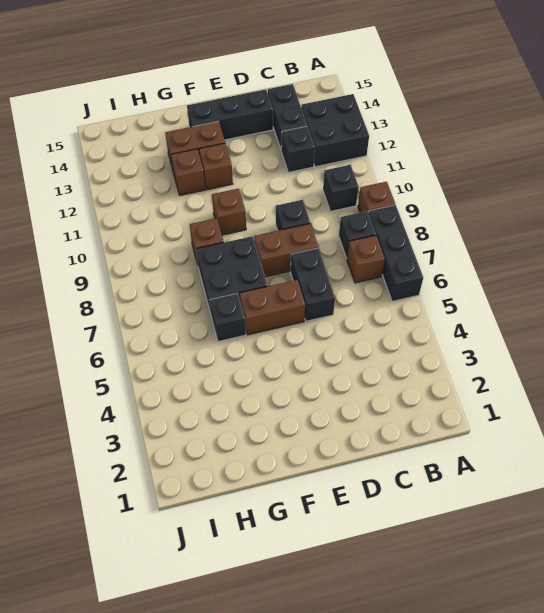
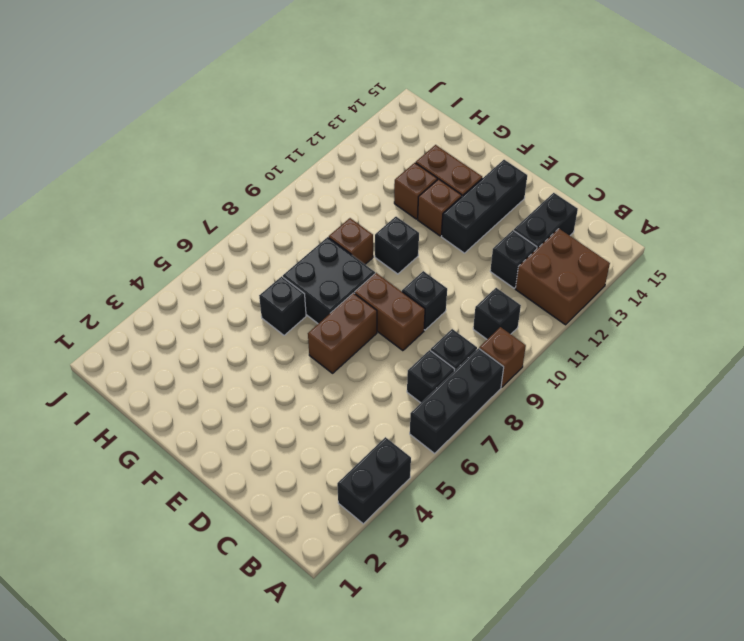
black brick A12:B13 level 1 -> brown brick A12:B13 level 1
brown brick B7 level 1 -> black brick B7 level 1
black brick D6:D7 level 1 -> black brick A3:A4 level 1
black brick D14:F14 level 1 -> black brick E12:E14 level 1
brown brick E6:F6 level 1 -> brown brick E6:E7 level 1
brown brick F10 level 1 -> black brick F10 level 1

